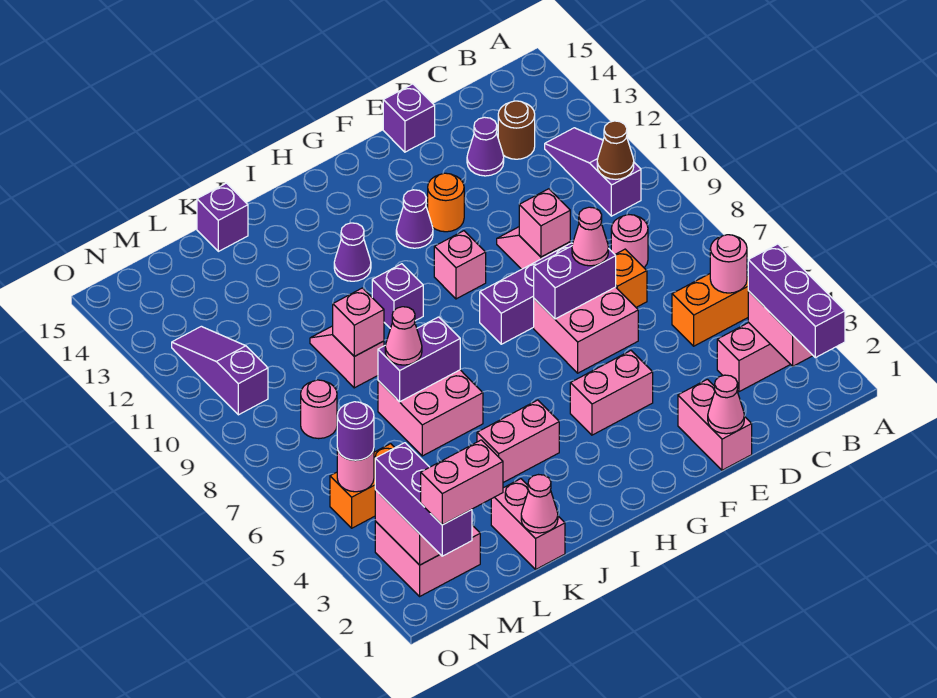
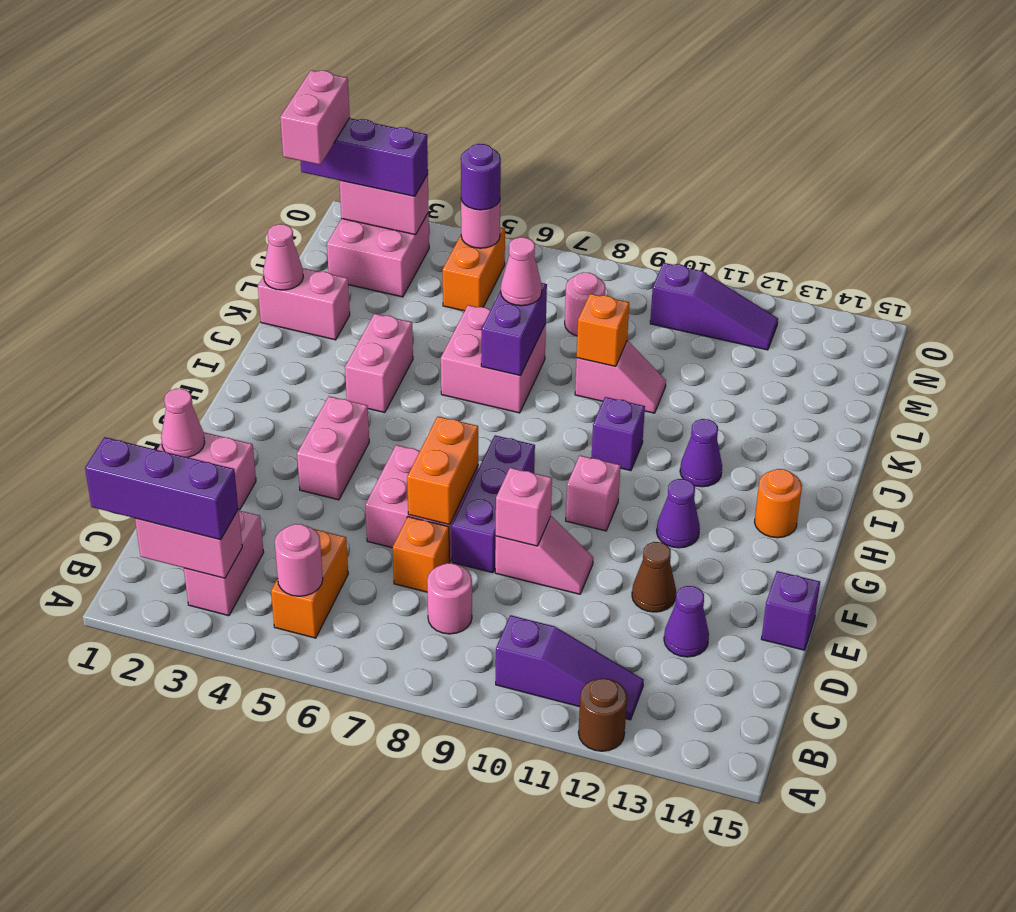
brown cone B10 level 2 -> brown cone E12 level 1
brown round brick C13 level 1 -> brown round brick A12 level 1
purple brick E7:F7 level 2 -> orange brick E7:F7 level 2
pink cone E7 level 3 -> none
orange round brick F12 level 1 -> orange round brick H14 level 1
pink brick K9 level 2 -> orange brick K9 level 2
purple brick K15 level 1 -> none

